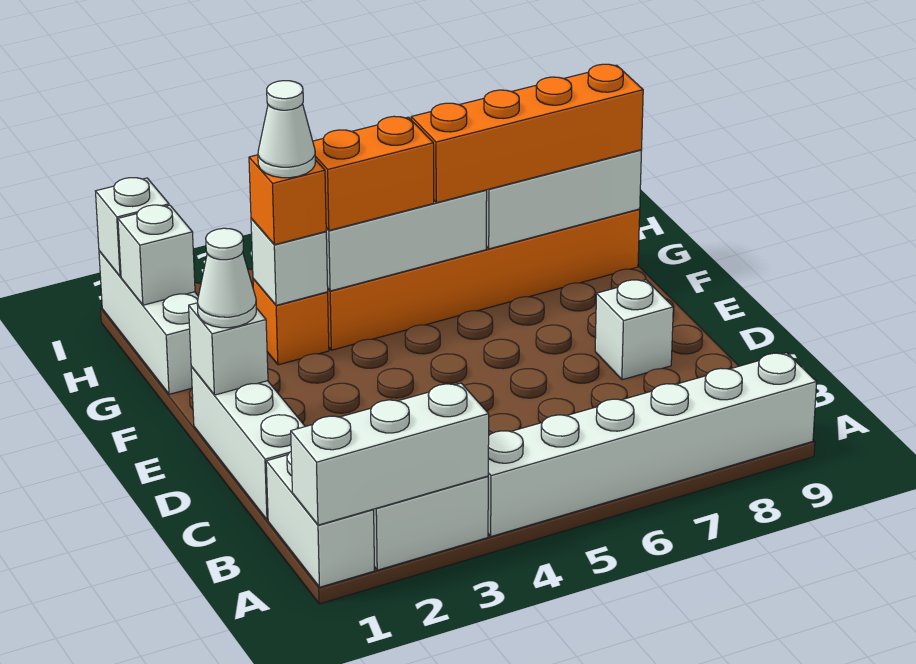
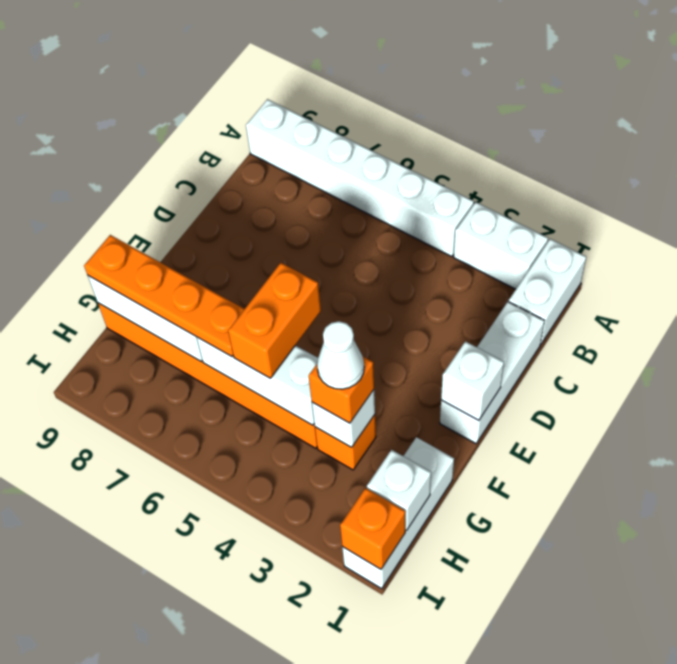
white brick A1:A3 level 2 -> none
white brick D8 level 1 -> none
white cone E1 level 3 -> none
orange brick G4:G5 level 3 -> orange brick F5:G5 level 3
orange brick G6:G9 level 3 -> orange plate G6:G9 level 3
white brick I1 level 2 -> orange brick I1 level 2

